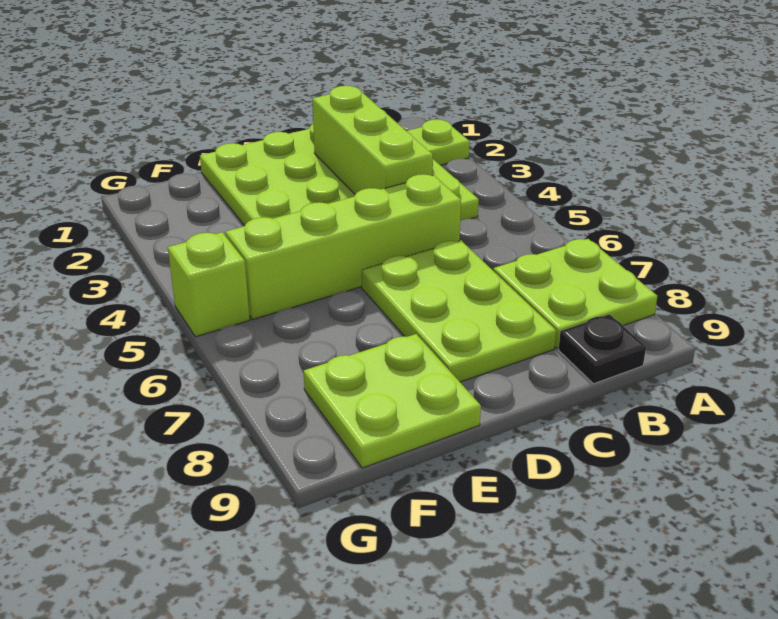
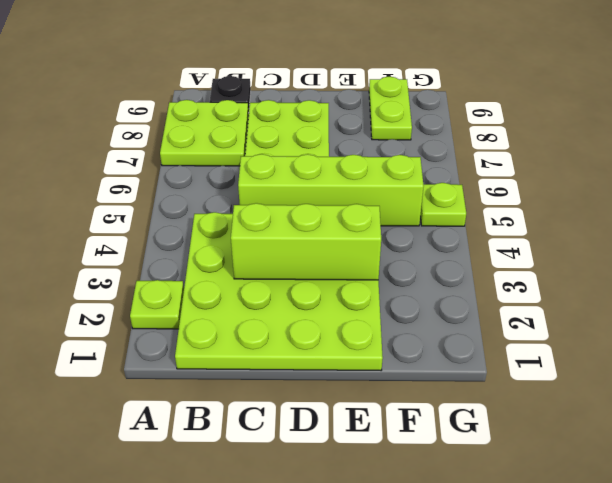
lime brick C2:C4 level 2 -> lime brick C3:E3 level 2
lime plate E8:F9 level 1 -> lime plate F8:F9 level 1
lime brick G5 level 1 -> lime plate G5 level 1

